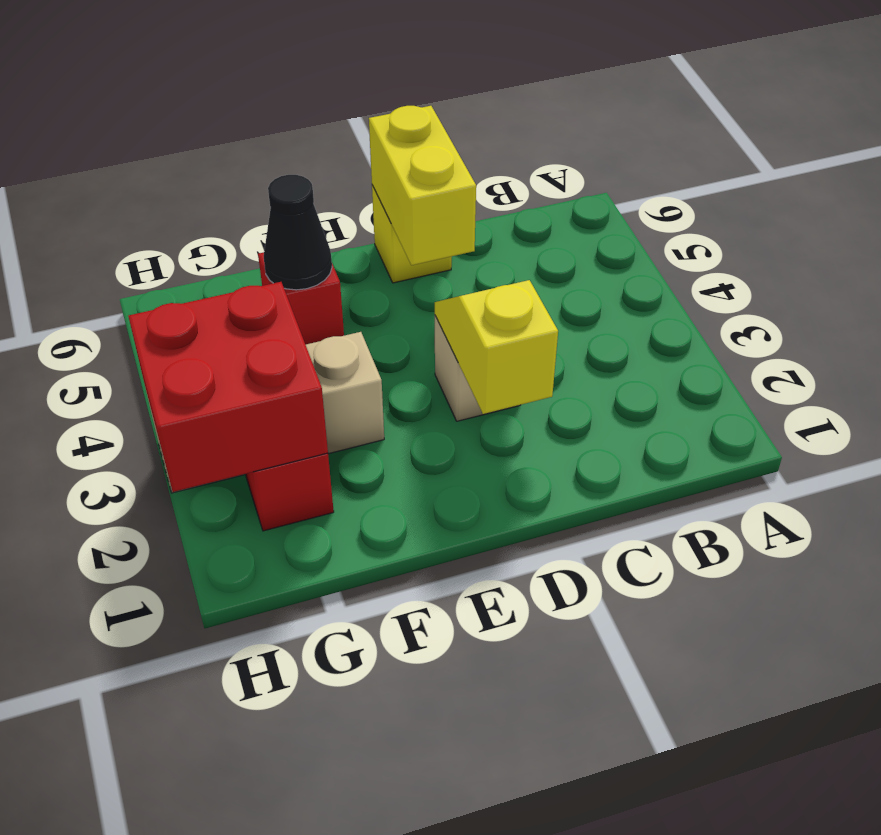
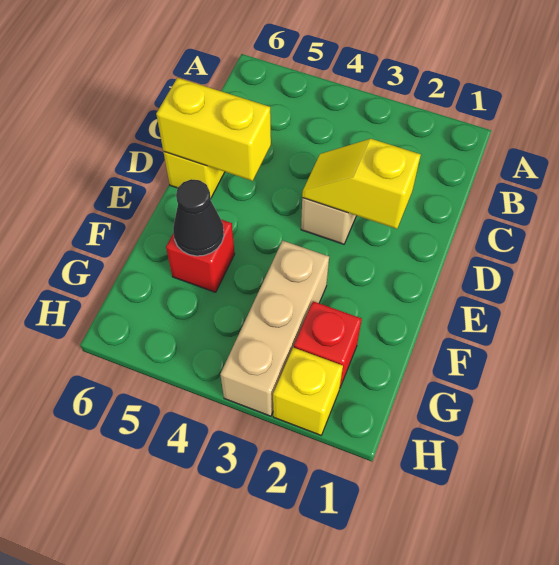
red brick G2:H3 level 2 -> none
none -> yellow brick H2 level 1

